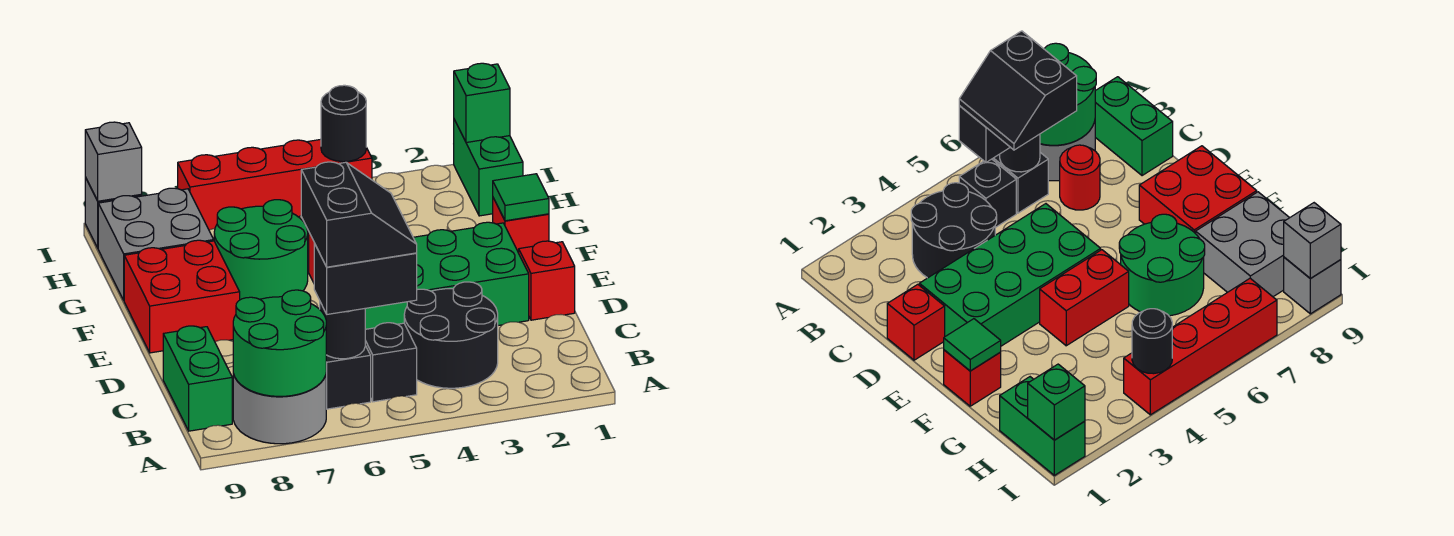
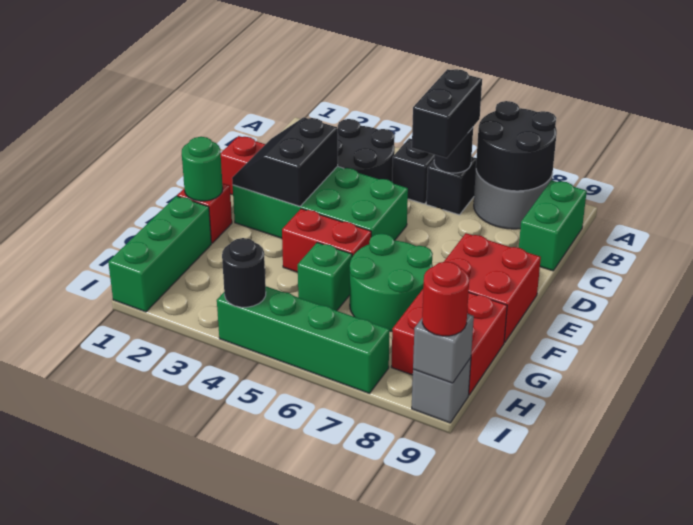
green round brick A7:B8 level 2 -> black round brick A7:B8 level 2
black brick B5:B6 level 3 -> black brick B6:C6 level 3
black slope B5:C6 level 4 top 6 -> black slope D2:E3 level 2 top 3
red round brick C7 level 1 -> red round brick I9 level 3
green tile F1 level 2 -> green round brick F1 level 2
grey brick G8:H9 level 1 -> red brick G8:H9 level 1
green brick H1:I1 level 1 -> green brick G1:I1 level 1
green brick I1 level 2 -> green brick G5 level 1
red brick I4:I7 level 1 -> green brick I4:I7 level 1

